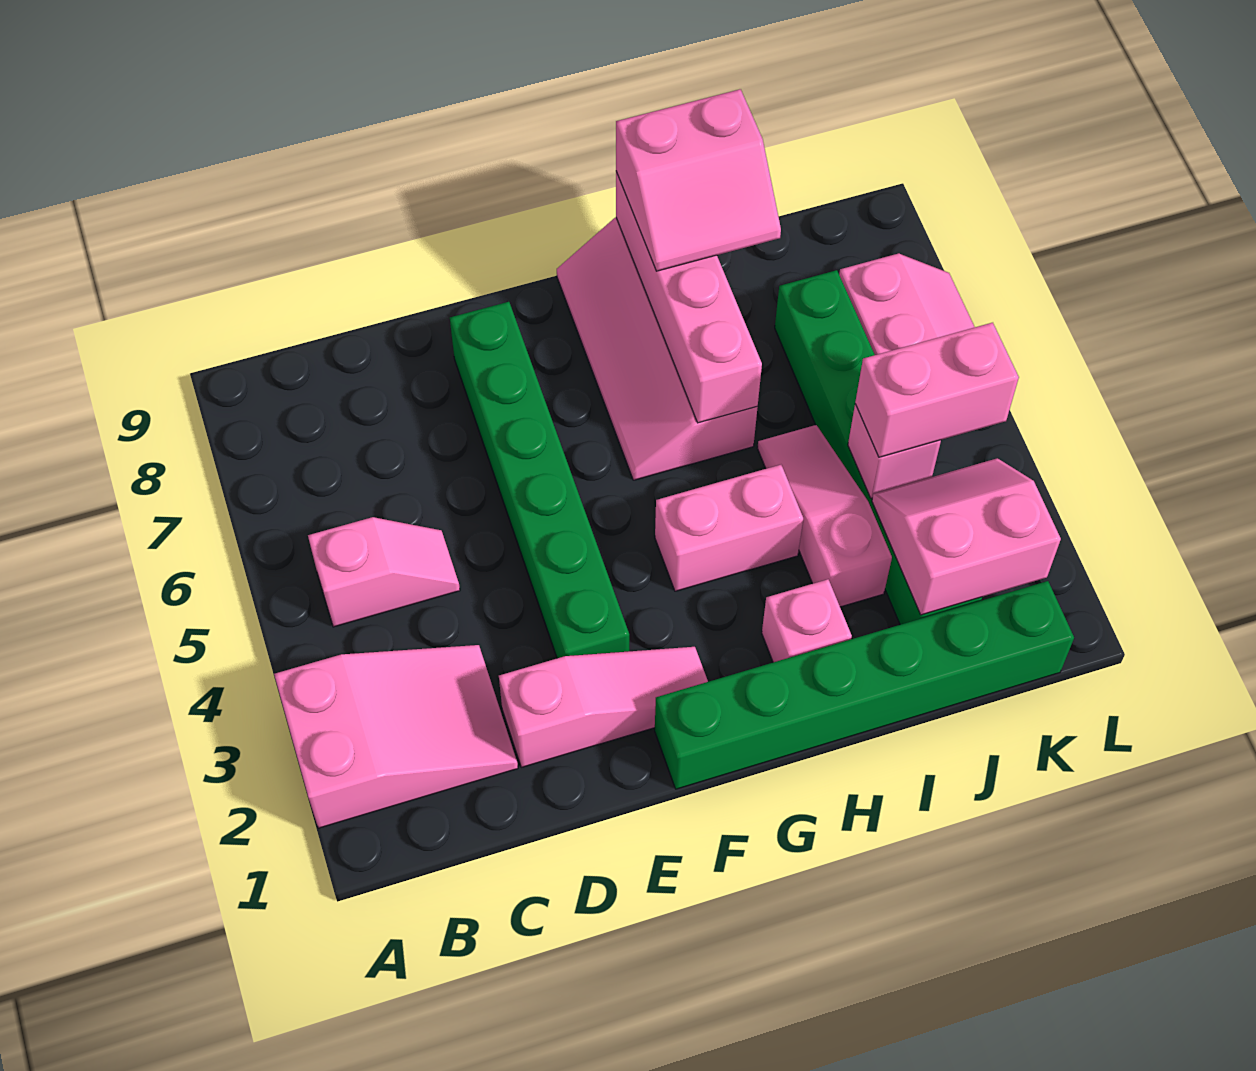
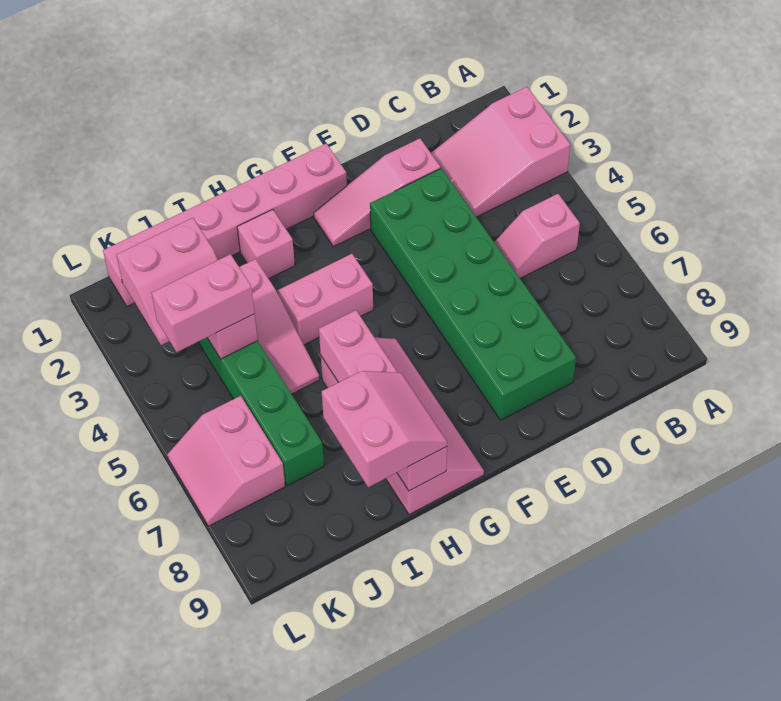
green brick E3:E8 level 1 -> green brick D3:E8 level 1
green brick F1:K1 level 1 -> pink brick F1:K1 level 1
pink slope H8:I9 level 3 top 9 -> pink slope H8:I9 level 3 top I

